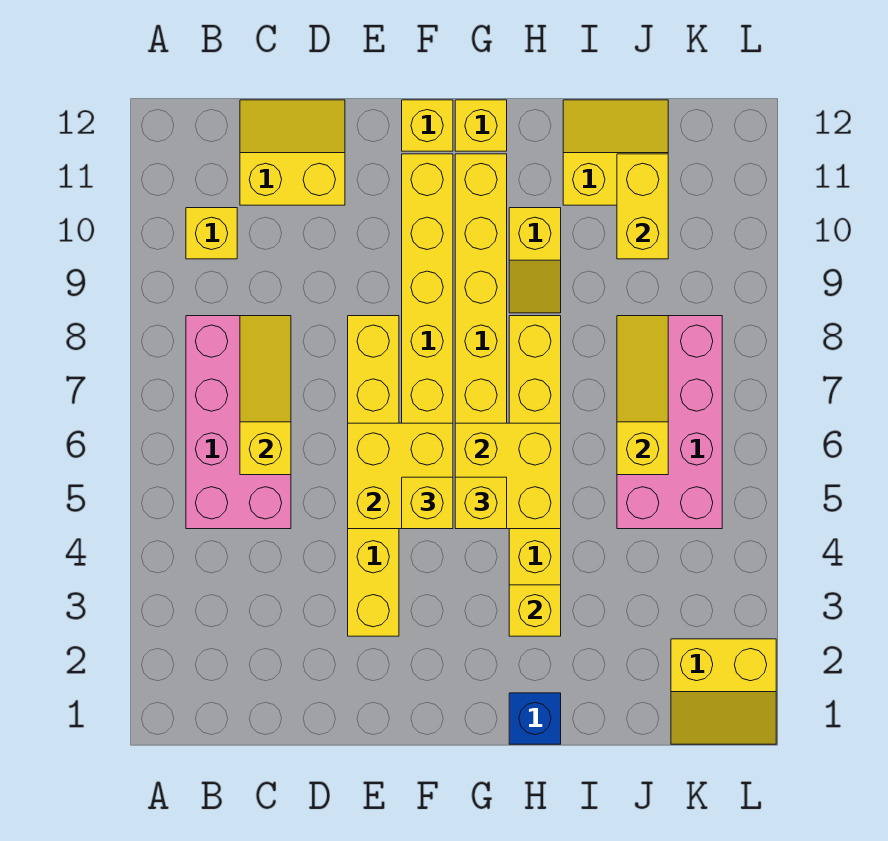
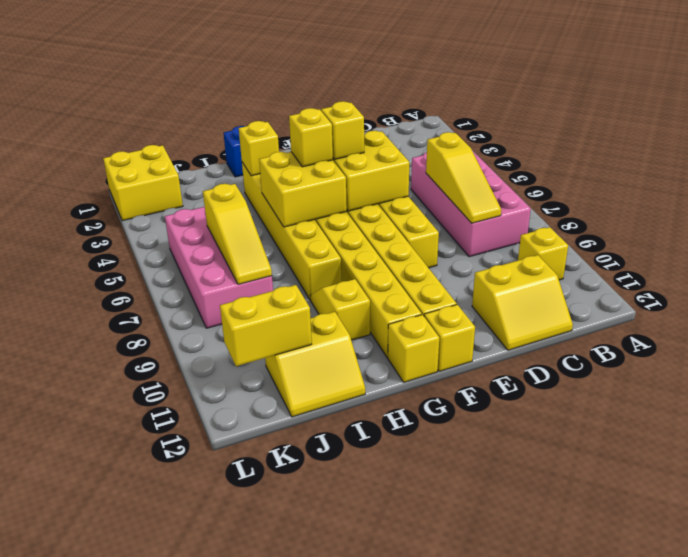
yellow brick J10:J11 level 2 -> yellow brick J11:K11 level 2
yellow slope K1:L2 level 1 top 2 -> yellow brick K1:L2 level 1

